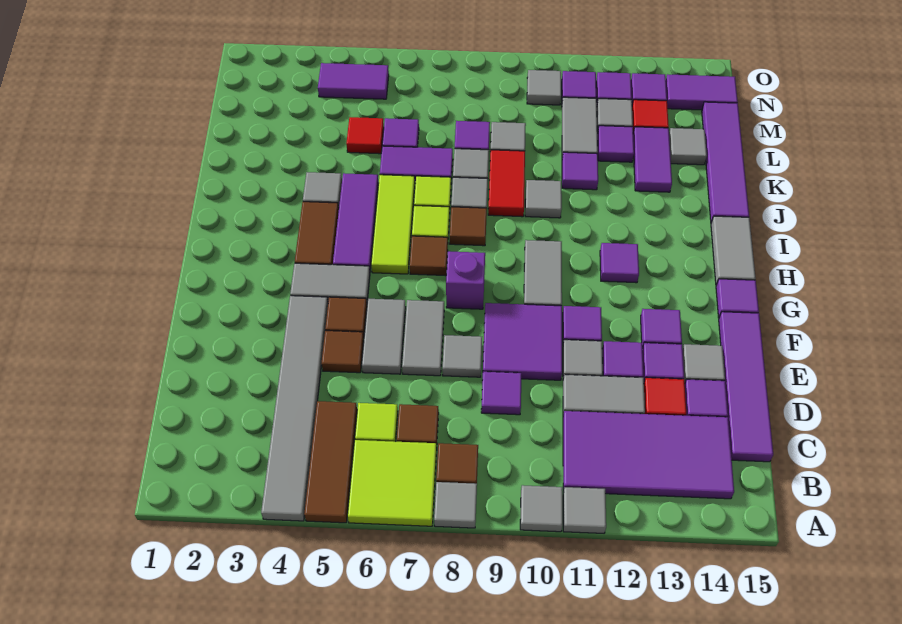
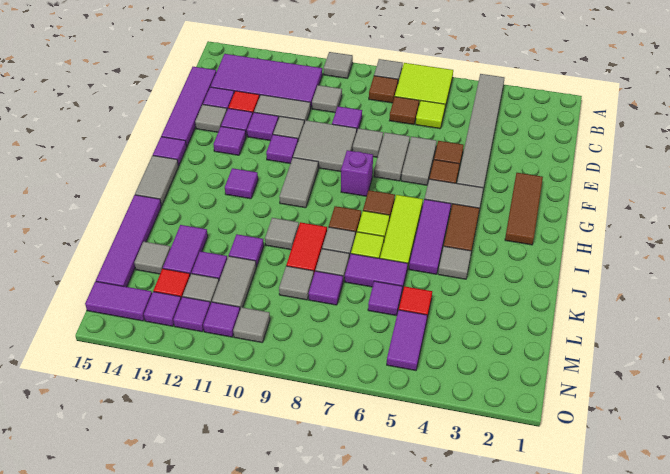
brown tile A5:C5 level 1 -> brown tile F2:H2 level 1
grey tile A11 level 1 -> grey tile C10 level 1
purple tile E9:F10 level 1 -> grey tile E9:F10 level 1
purple tile N4:N5 level 1 -> purple tile M5:N5 level 1

